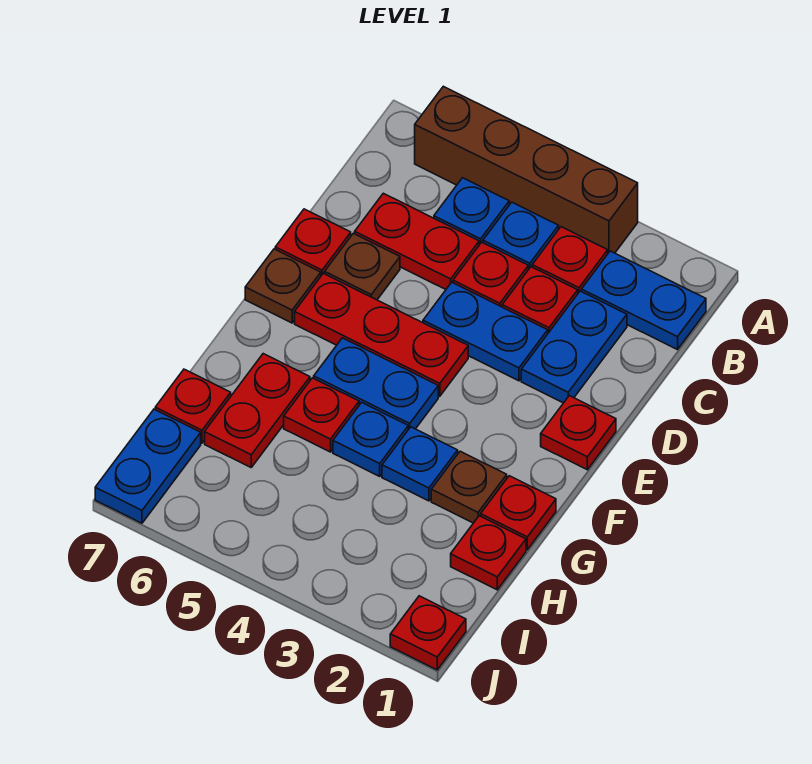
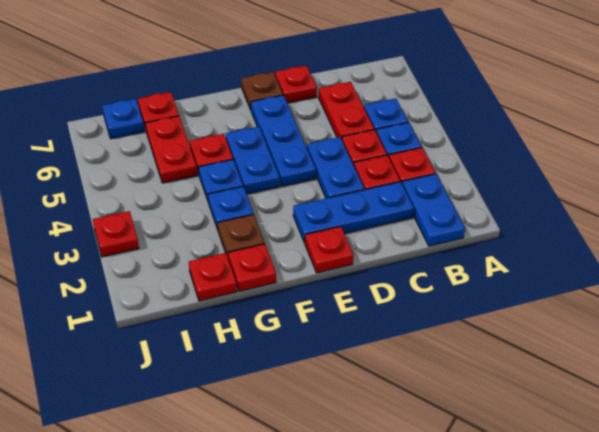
brown brick A3:A6 level 1 -> none
blue plate C2:D2 level 1 -> blue plate C2:E2 level 1
brown plate D6 level 1 -> none
red plate E4:E6 level 1 -> blue plate E4:E6 level 1
red plate G6:H6 level 1 -> red plate H5:H6 level 1
blue plate I7:J7 level 1 -> blue plate I7 level 1
red plate J1 level 1 -> red plate J3 level 1

